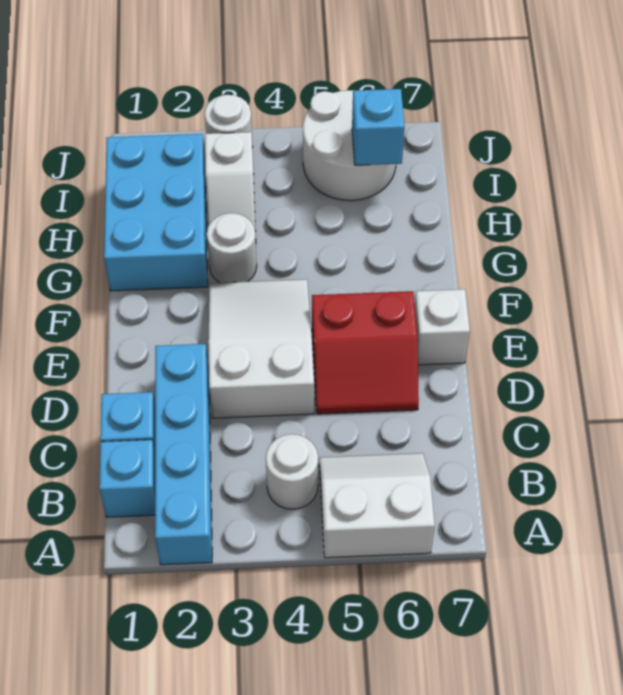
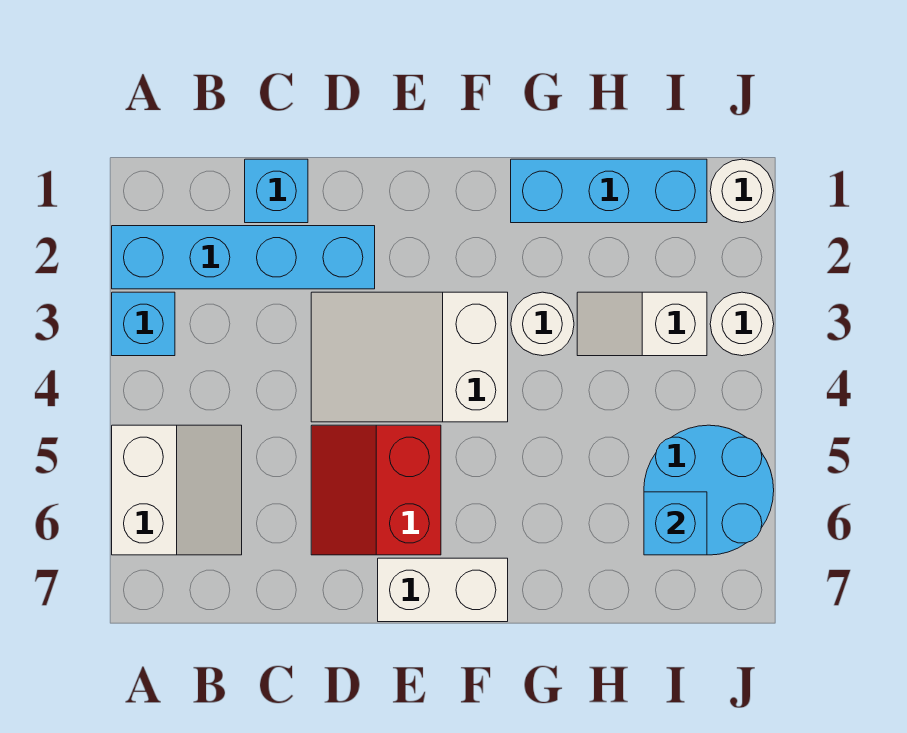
cyan brick B1 level 1 -> cyan brick A3 level 1
white round brick B4 level 1 -> white round brick J1 level 1
white slope D3:F4 level 1 top D -> white slope D3:F4 level 1 top F
white brick E7 level 1 -> white brick E7:F7 level 1
cyan brick G1:I2 level 1 -> cyan brick G1:I1 level 1
white round brick I5:J6 level 1 -> cyan round brick I5:J6 level 1

